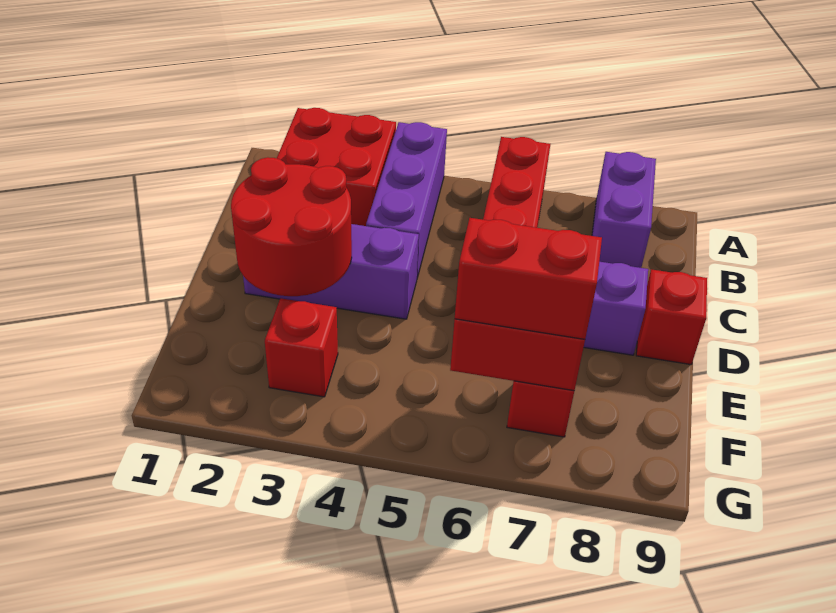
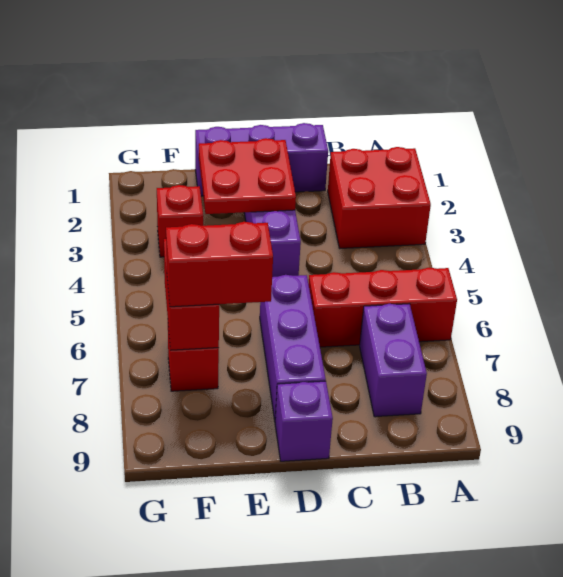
purple brick A4:C4 level 1 -> purple brick C1:E1 level 1
purple brick A8:B8 level 1 -> purple brick B7:B8 level 1
red round brick D2:E3 level 2 -> red plate D2:E3 level 2
red brick D9 level 1 -> purple brick D9 level 1
red brick F6:F7 level 3 -> red brick E7:F7 level 3

